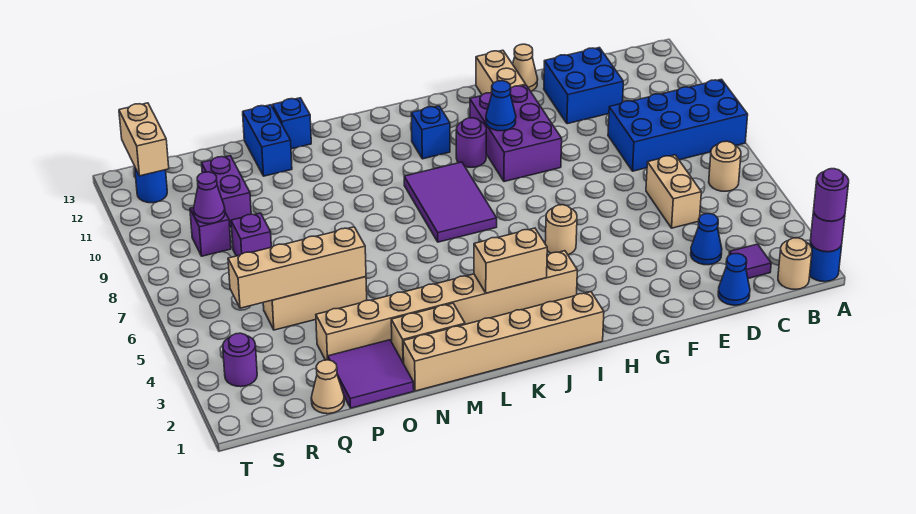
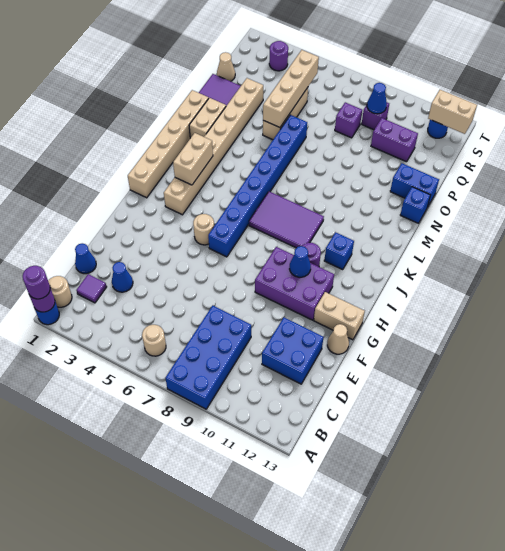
tan brick D5:D6 level 1 -> none
none -> blue brick H6:O6 level 1
purple cone R9 level 2 -> blue cone R9 level 2

